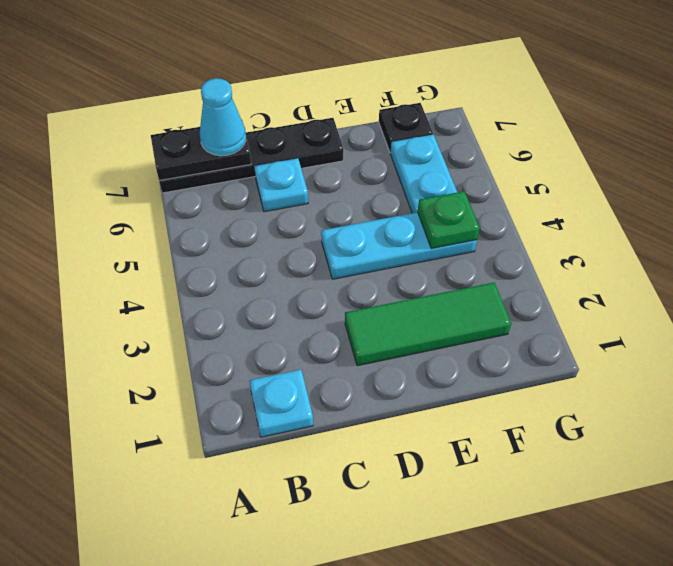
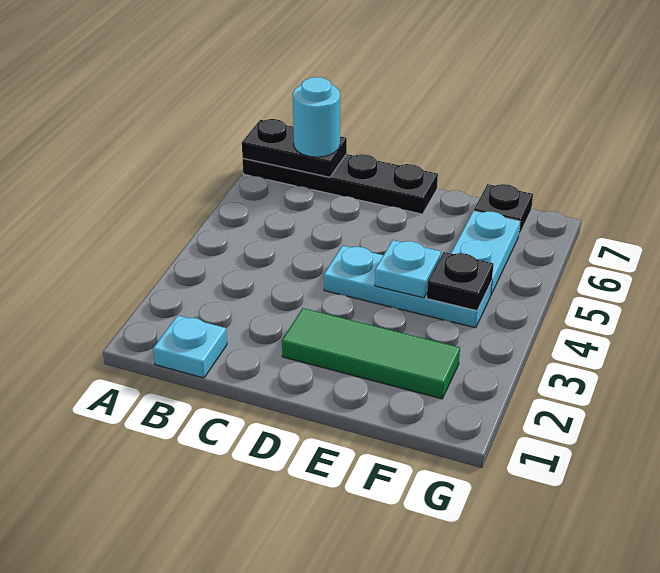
cyan cone B7 level 3 -> cyan round brick B7 level 3
cyan plate C6 level 1 -> cyan plate E4 level 2
green plate F4 level 2 -> black plate F4 level 2

